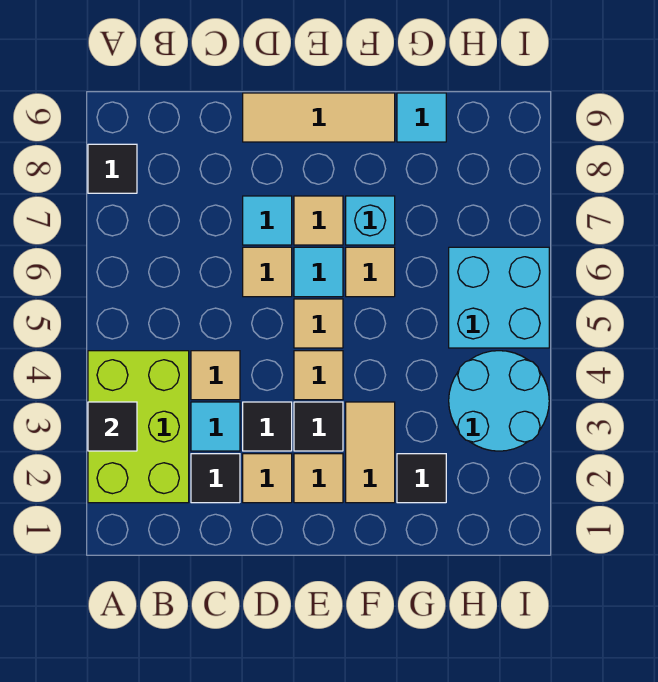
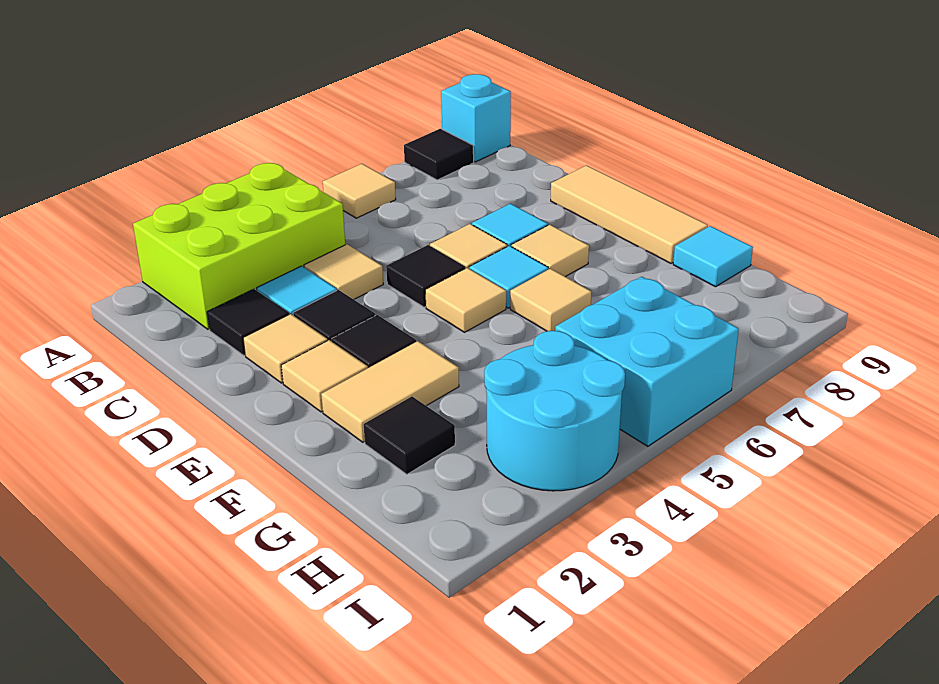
black tile A3 level 2 -> black tile D5 level 1
tan tile E4 level 1 -> tan tile A6 level 1
cyan brick F7 level 1 -> cyan brick A9 level 1

